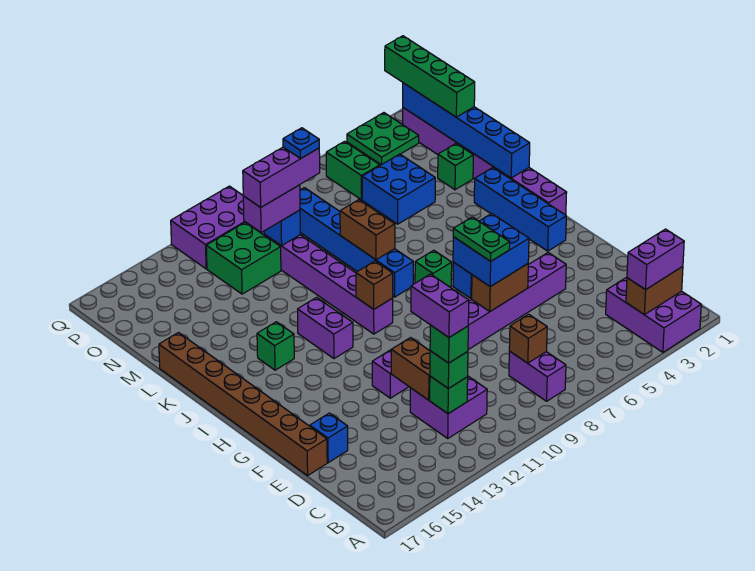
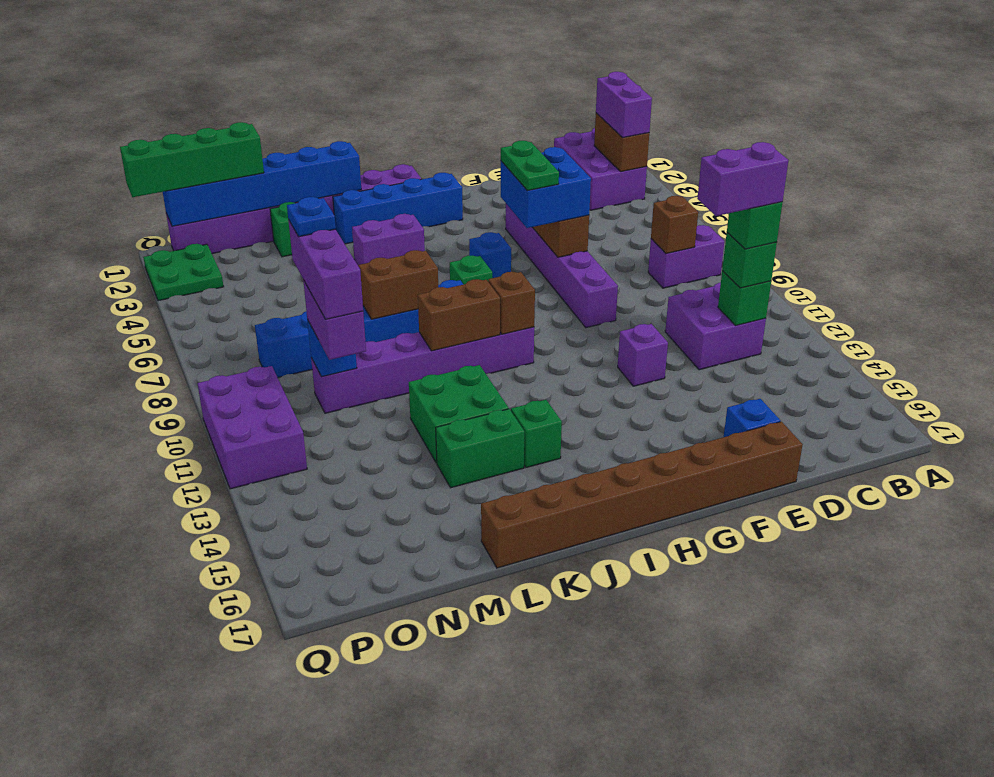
purple brick A2:C3 level 1 -> purple brick B1:C3 level 1
brown brick D12:E12 level 2 -> brown brick J10:K10 level 2
green plate F7:G7 level 4 -> green plate G6:G7 level 4
purple brick I12:J12 level 1 -> purple brick J4:K4 level 1
blue brick M4:N5 level 1 -> none
green brick N11:O12 level 1 -> green brick K12:L13 level 1
green brick O5:P5 level 1 -> green brick K14:L14 level 1

